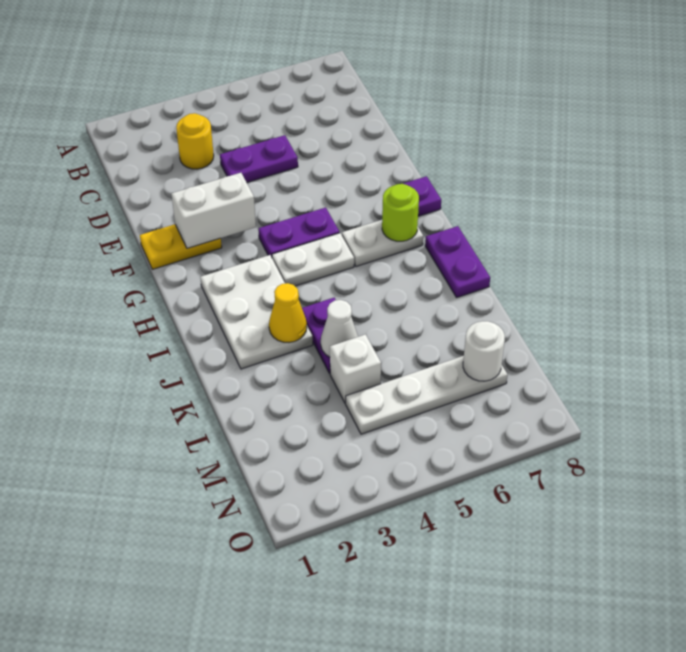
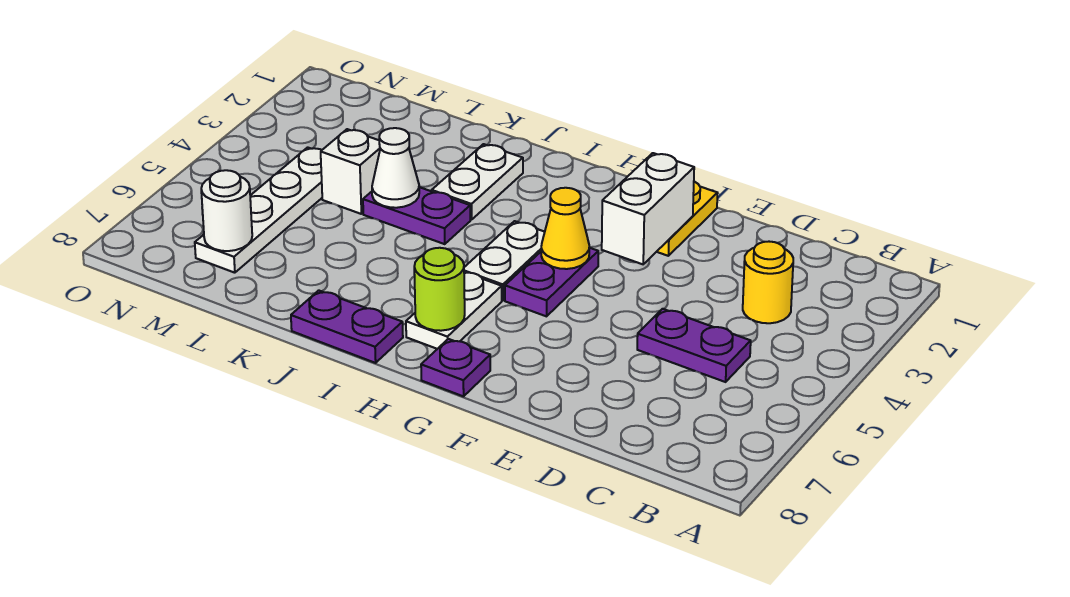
purple plate D4:D5 level 1 -> purple plate C5:D5 level 1
white plate H2:J3 level 1 -> white plate J2:J3 level 1
yellow cone J3 level 2 -> yellow cone G4 level 2

